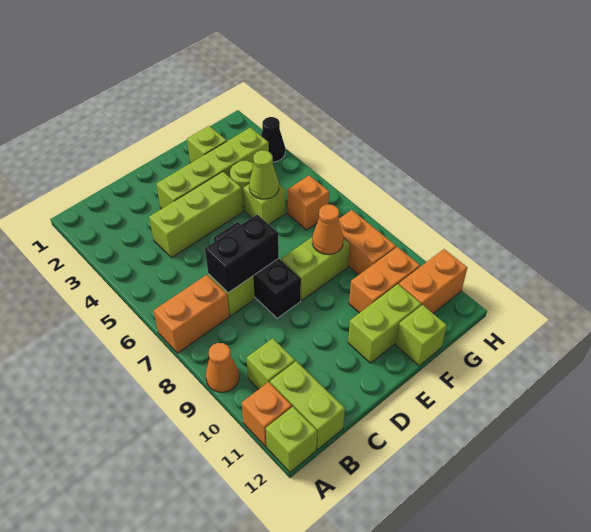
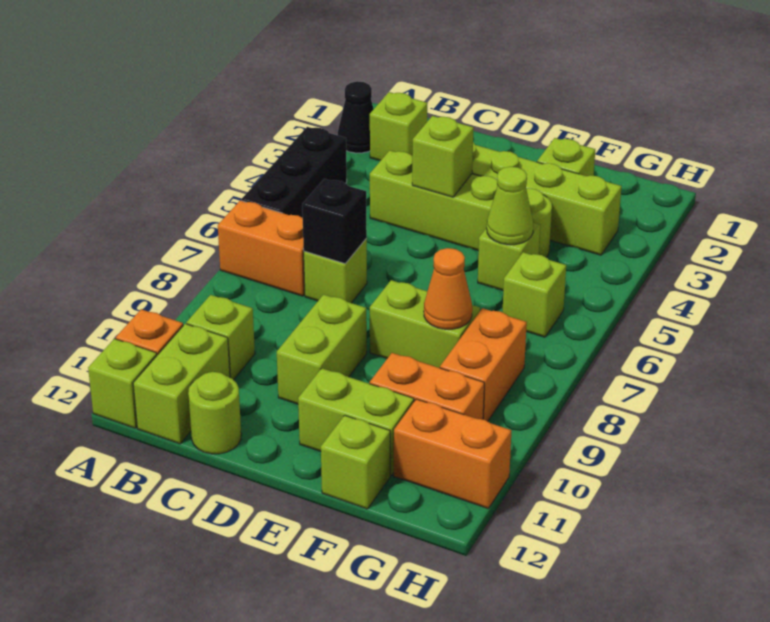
orange cone A9 level 1 -> none
none -> lime brick B2 level 1
black brick C7:D7 level 2 -> black brick C7 level 2
none -> lime round brick C12 level 1
none -> lime brick D4 level 2
black brick D6:D8 level 1 -> black brick A4:A6 level 1
none -> lime brick D9:D10 level 1
orange brick G6 level 1 -> lime brick G6 level 1
black cone H3 level 1 -> black cone A2 level 1

